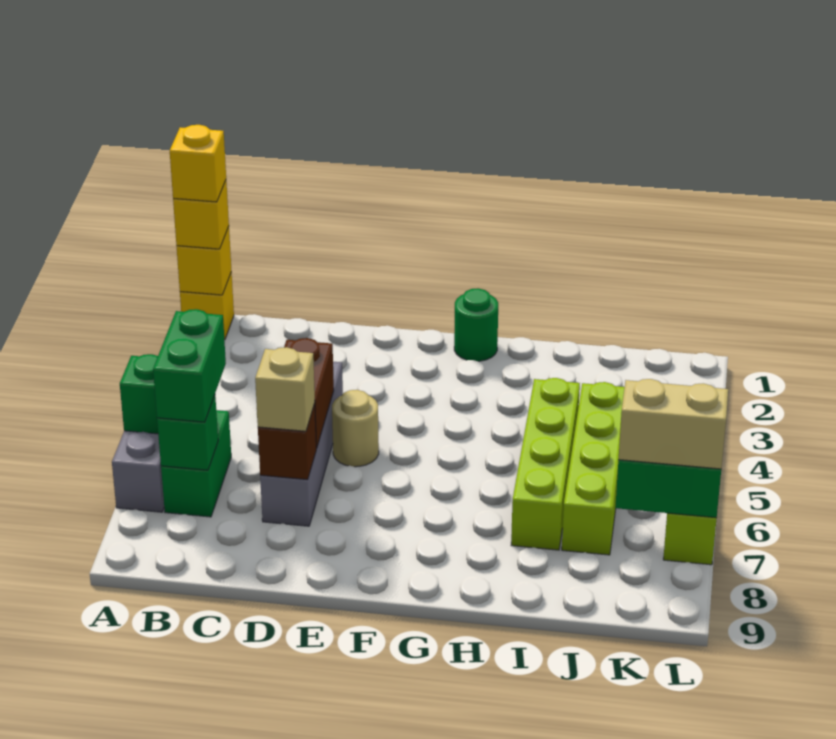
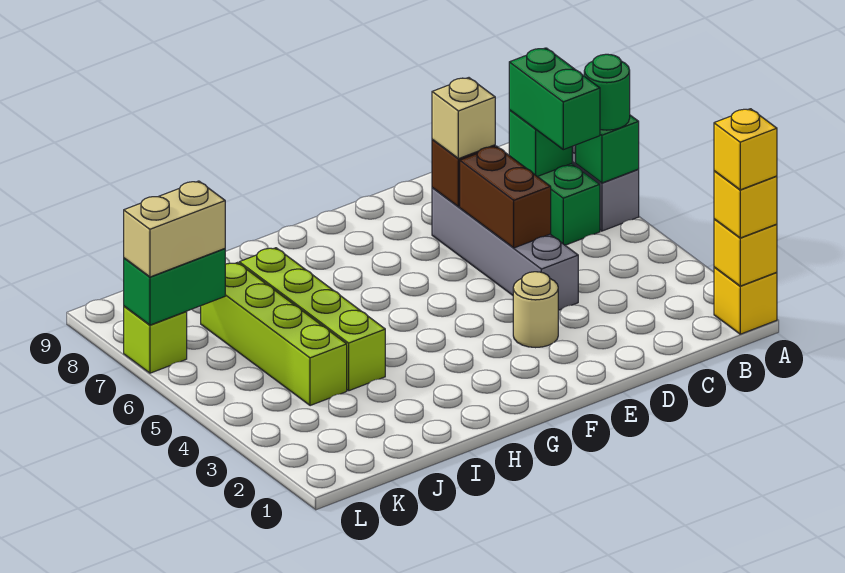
tan round brick E5 level 1 -> tan round brick E3 level 1
green round brick G1 level 1 -> green round brick A6 level 3

